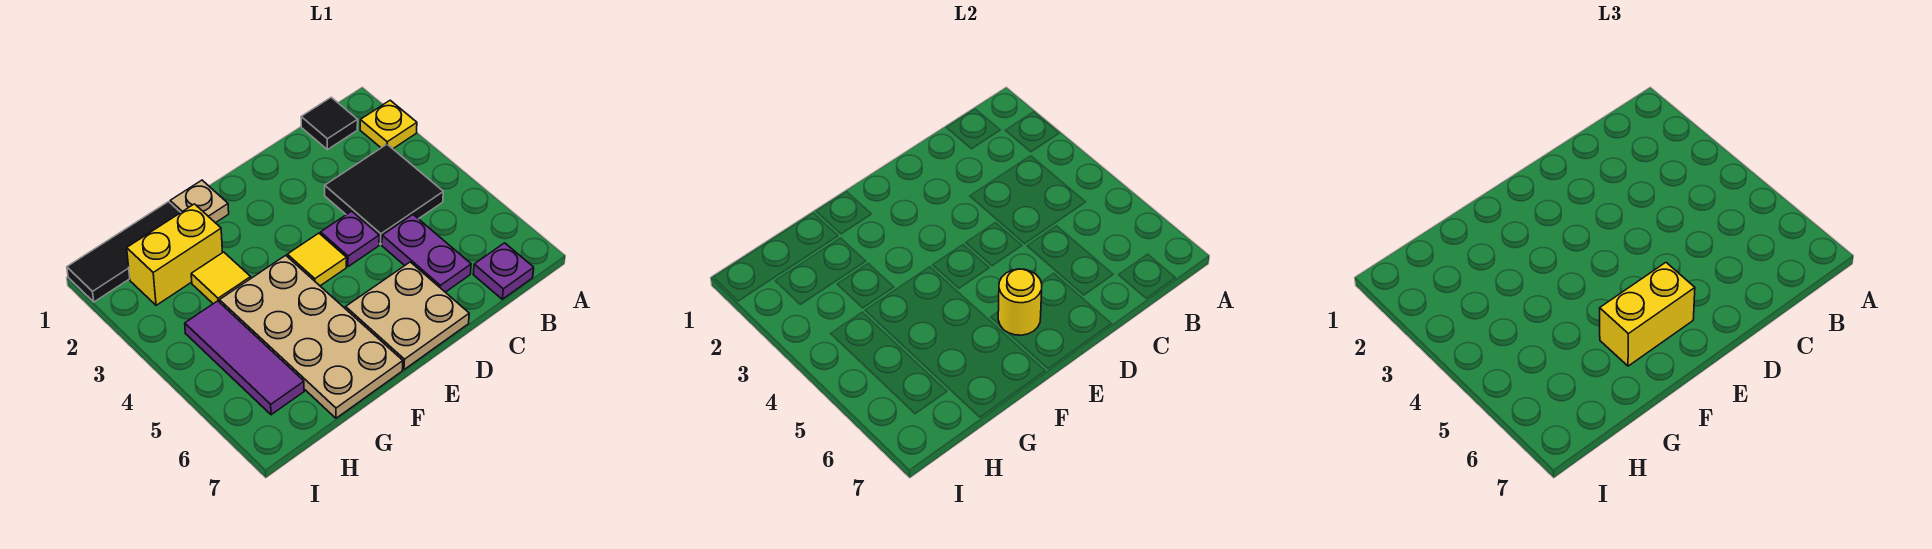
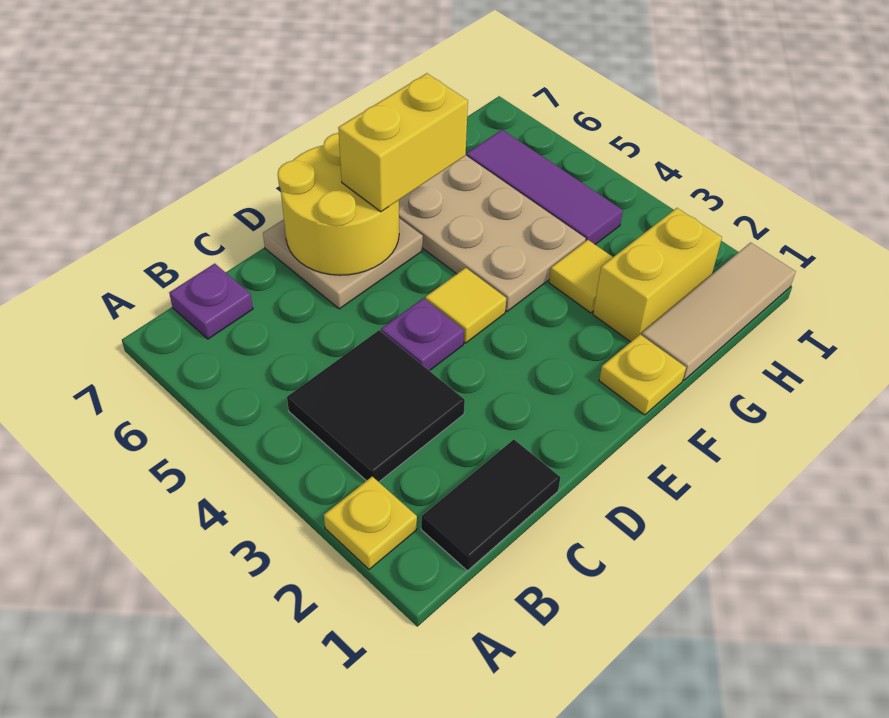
black tile B1 level 1 -> black tile B1:C1 level 1
purple plate C5:C6 level 1 -> none
yellow round brick E6 level 2 -> yellow round brick D6:E7 level 2
tan plate F1 level 1 -> yellow plate F1 level 1
black tile G1:I1 level 1 -> tan tile G1:I1 level 1

